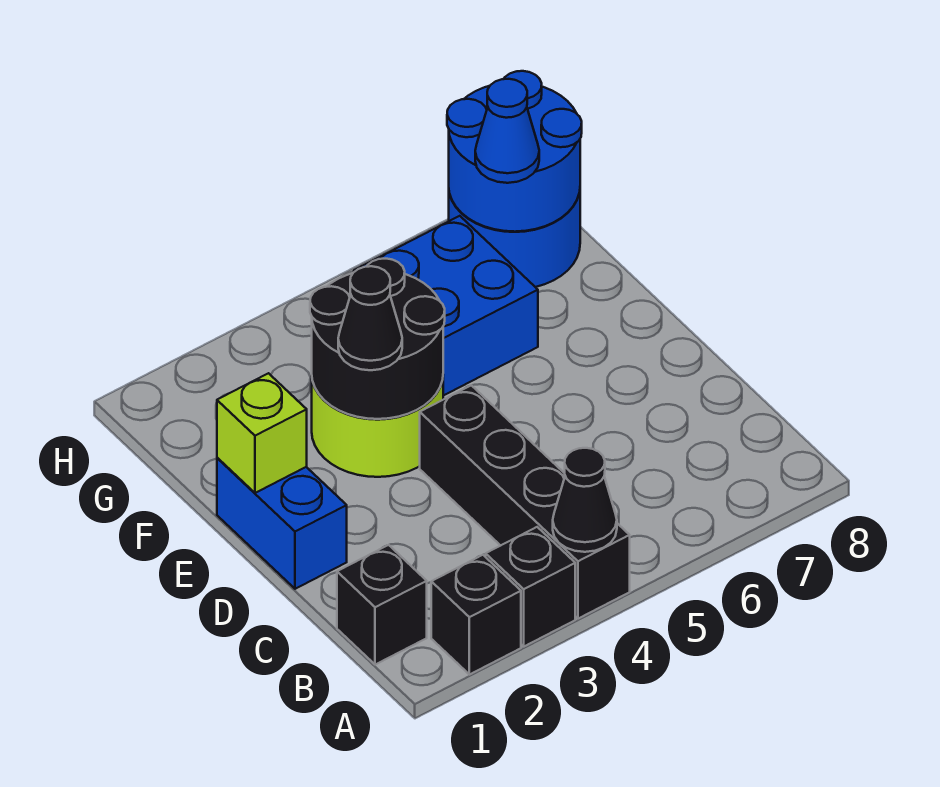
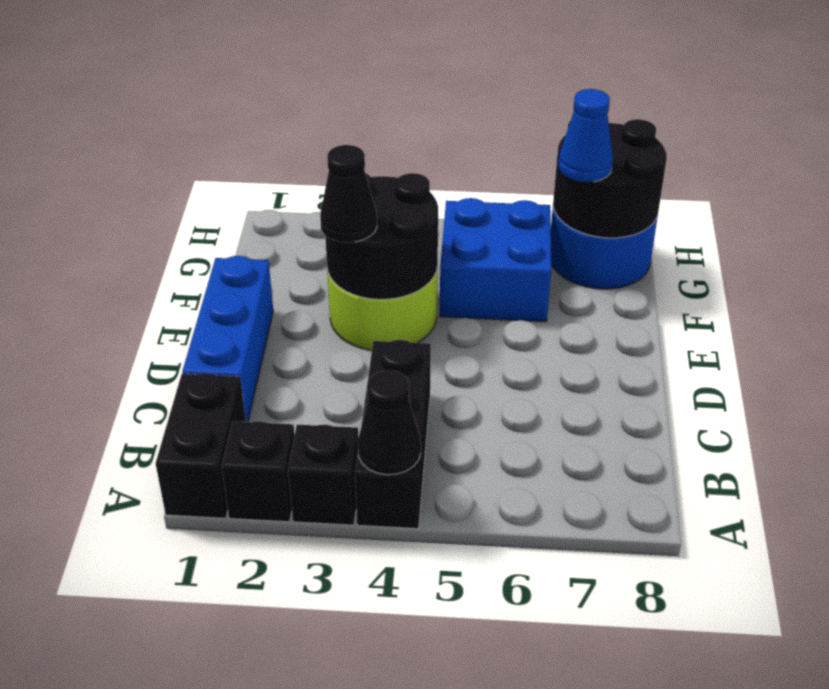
black brick A4:D4 level 1 -> black brick A4:C4 level 1
black brick B1 level 1 -> black brick A1:B1 level 1
blue brick D1:E1 level 1 -> blue brick C1:E1 level 1
lime brick E1 level 2 -> none
blue round brick G7:H8 level 2 -> black round brick G7:H8 level 2

